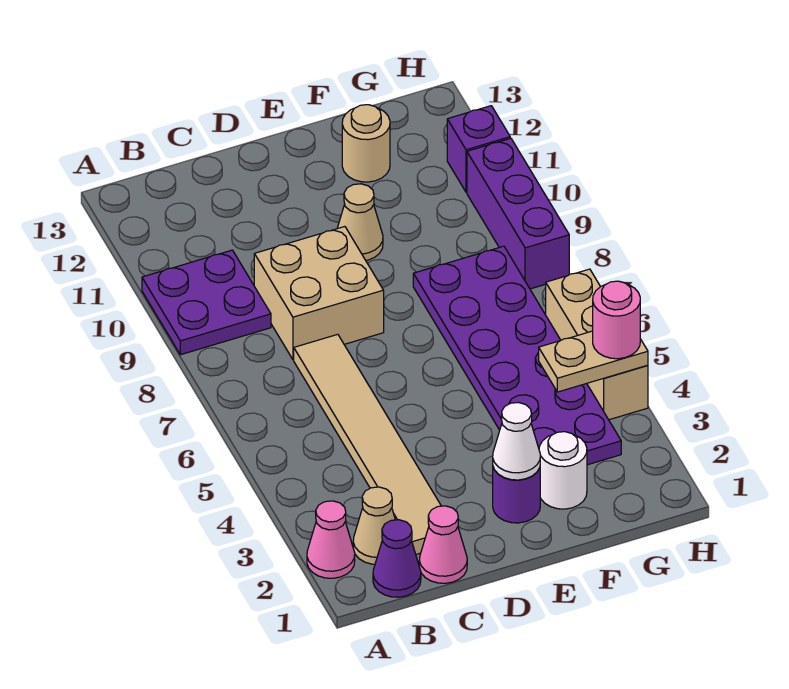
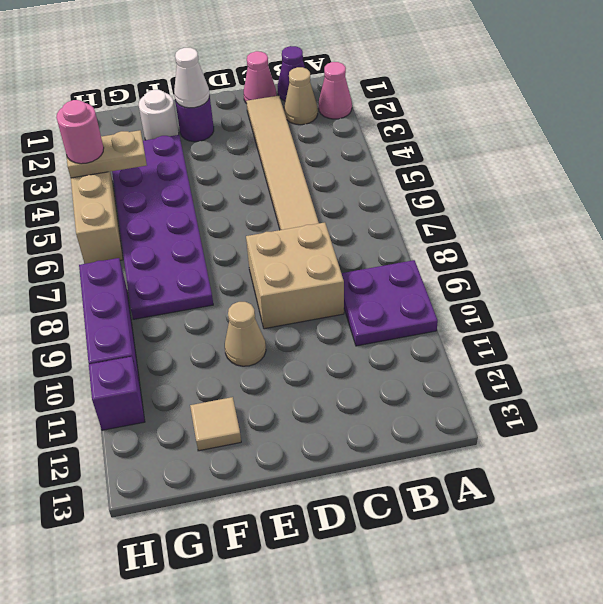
tan round brick F12 level 1 -> tan tile F12 level 1

